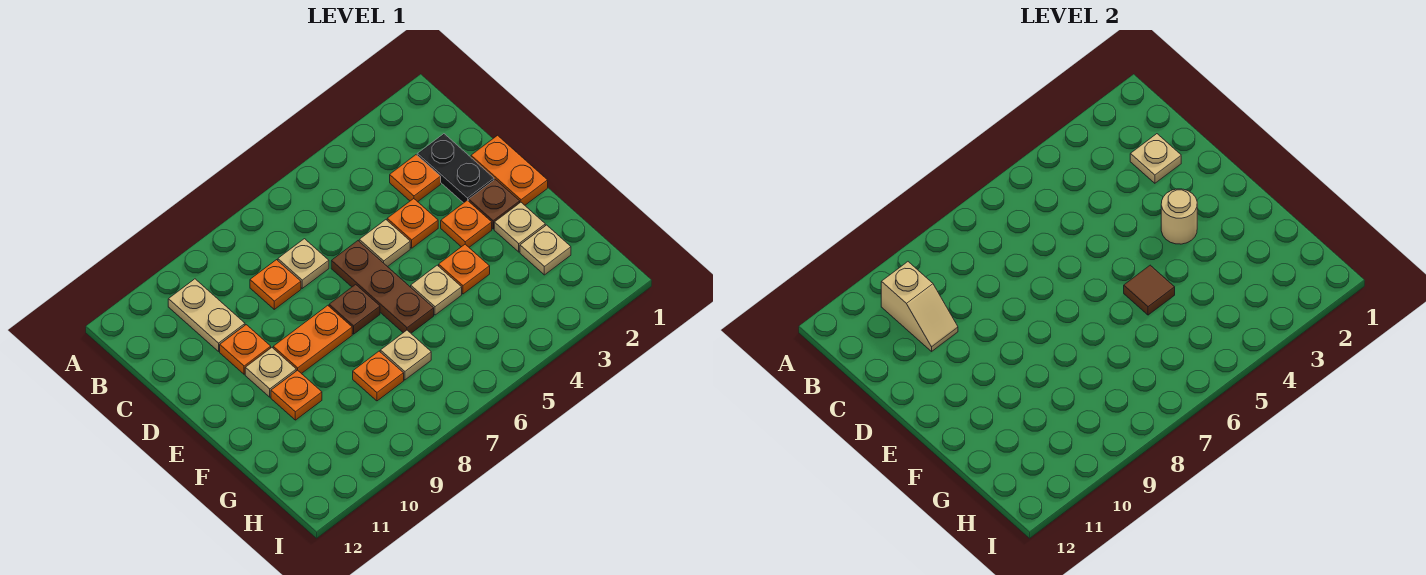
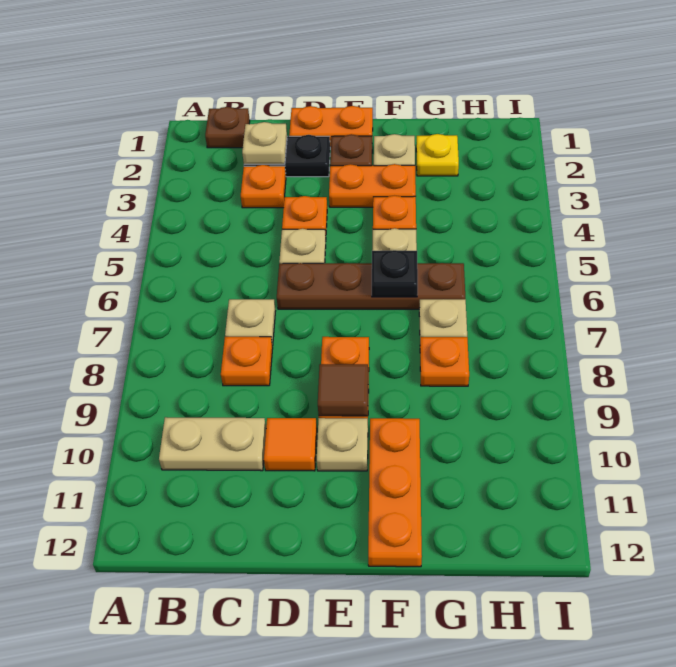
tan slope B10:C10 level 2 top B -> none
brown plate D6:F6 level 1 -> brown plate D6:G6 level 1
orange plate D10 level 1 -> orange tile D10 level 1
orange plate E3 level 1 -> orange plate E3:F3 level 1
tan round brick E3 level 2 -> none
brown plate E7 level 1 -> brown plate B1 level 1
brown tile F5 level 2 -> brown tile E9 level 2
none -> black plate F6 level 2
orange plate F10 level 1 -> orange plate F10:F12 level 1
tan plate G2 level 1 -> yellow plate G2 level 1

